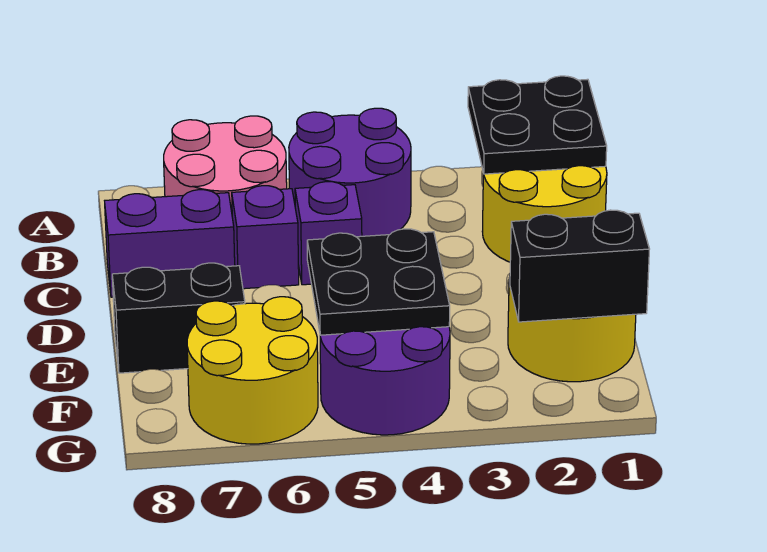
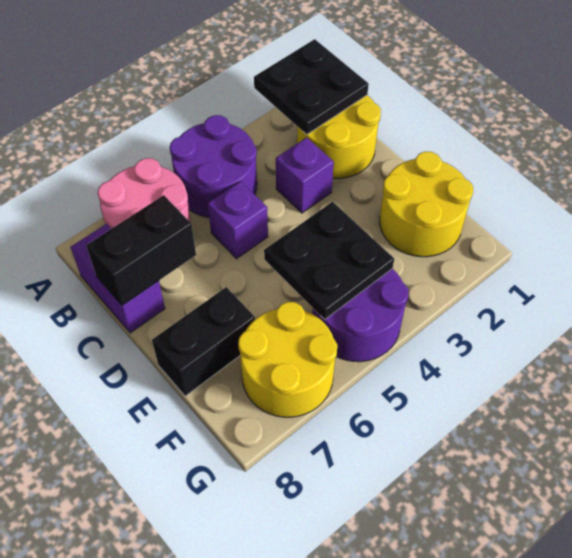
purple brick C6 level 1 -> purple brick C3 level 1
purple brick C7:C8 level 1 -> purple brick B8:C8 level 1
black brick F1:F2 level 2 -> black brick C7:C8 level 2

